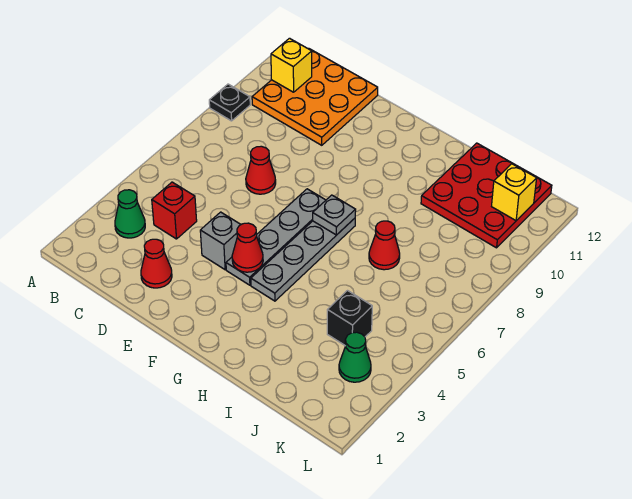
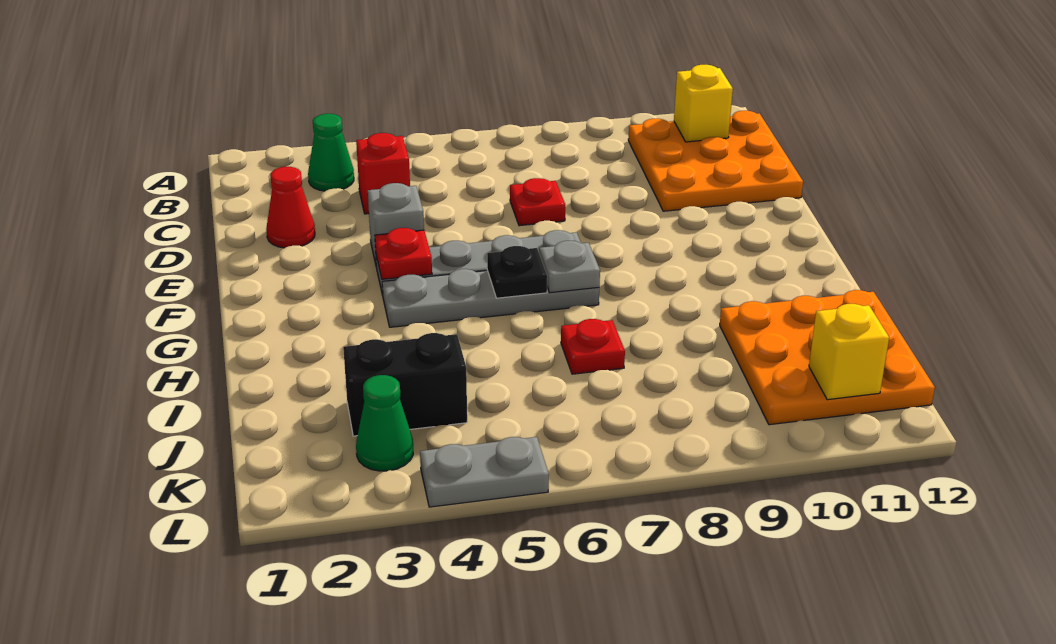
black plate A9 level 1 -> black plate G6 level 2
red cone D7 level 1 -> red plate D7 level 1
red cone F4 level 2 -> red plate F4 level 2
red cone I7 level 1 -> red plate I7 level 1
red plate I10:K12 level 1 -> orange plate I10:K12 level 1
black brick J4 level 1 -> black brick J3:J4 level 1
none -> grey plate L4:L5 level 1

